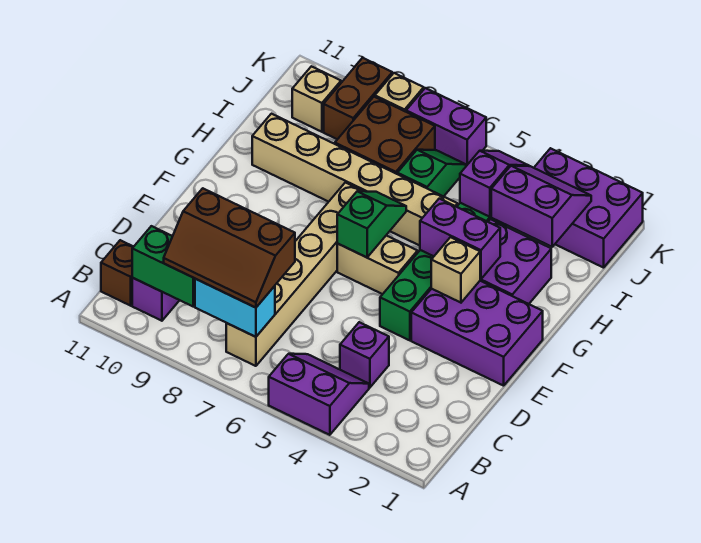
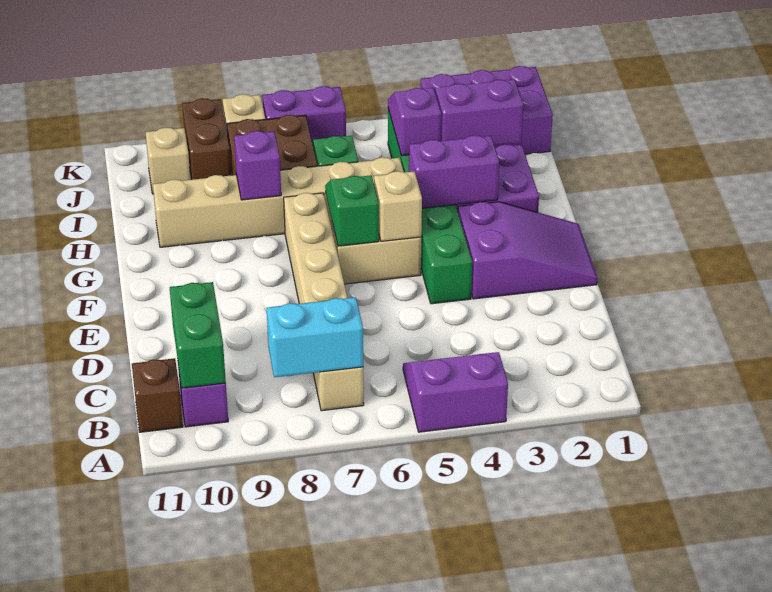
brown slope B7:C9 level 3 top C -> none
green brick B9:B10 level 2 -> green brick B10:C10 level 2
purple brick C4 level 1 -> purple brick H8 level 2
purple brick E1:F3 level 1 -> purple slope E1:F3 level 1 top 3
tan brick F3 level 2 -> tan brick F5 level 2

